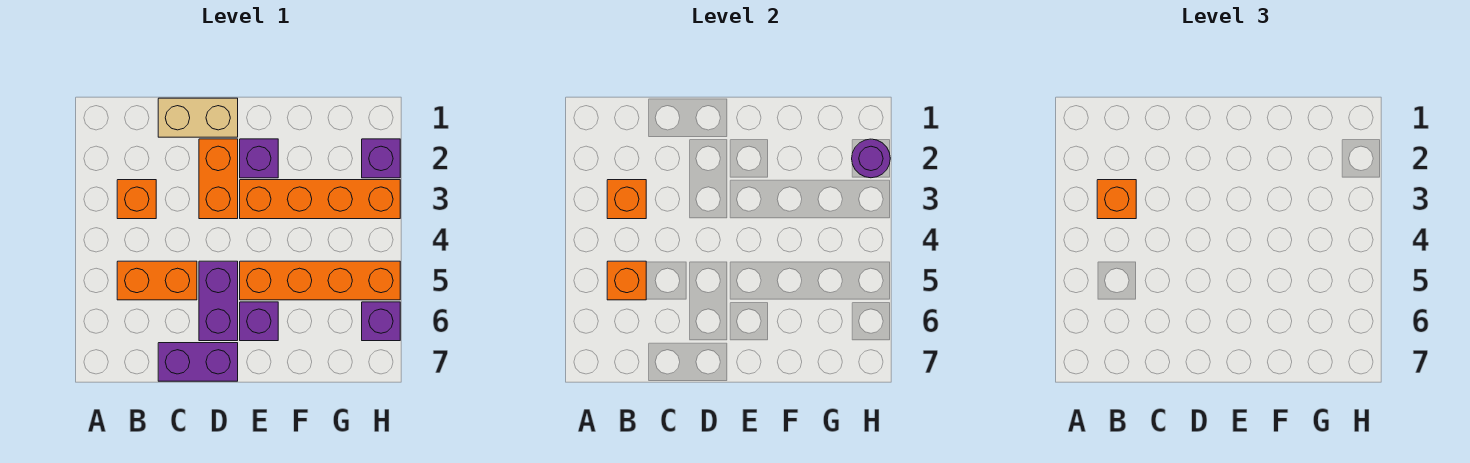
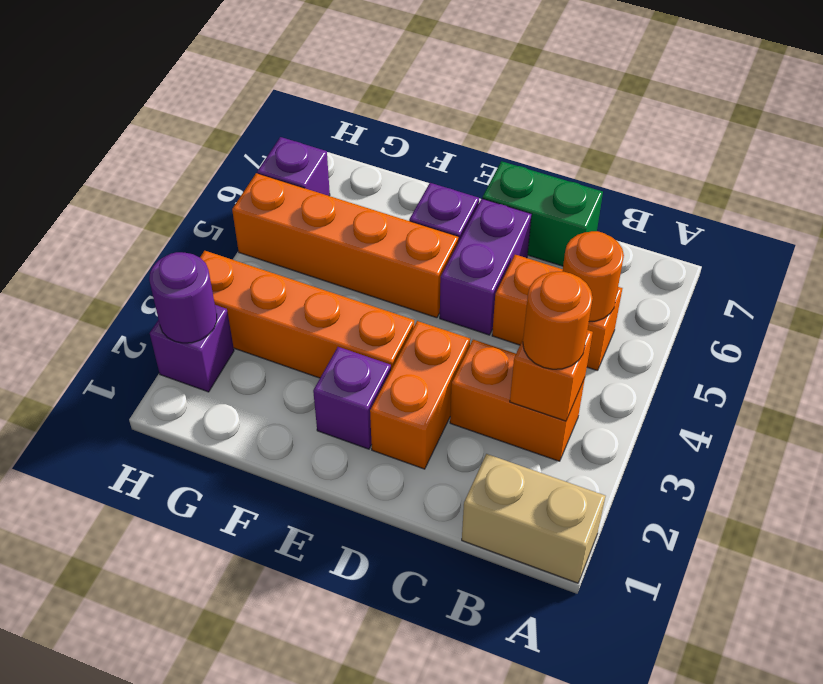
orange brick B3 level 1 -> orange brick B3:C3 level 1
orange brick B3 level 3 -> orange round brick B3 level 3
orange brick B5 level 2 -> orange round brick B5 level 2
tan brick C1:D1 level 1 -> tan brick A1:B1 level 1
purple brick C7:D7 level 1 -> green brick C7:D7 level 1

